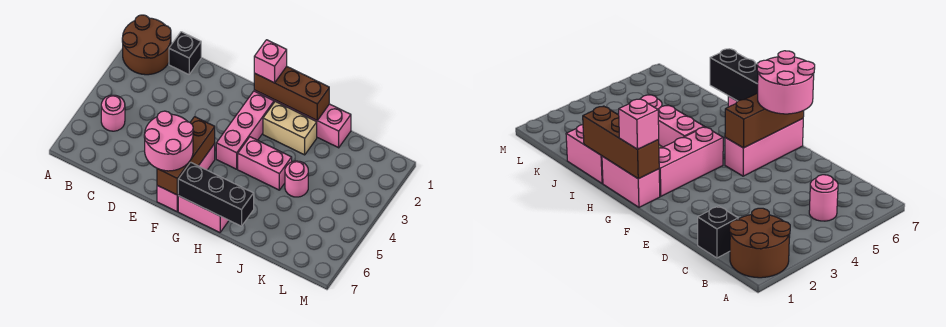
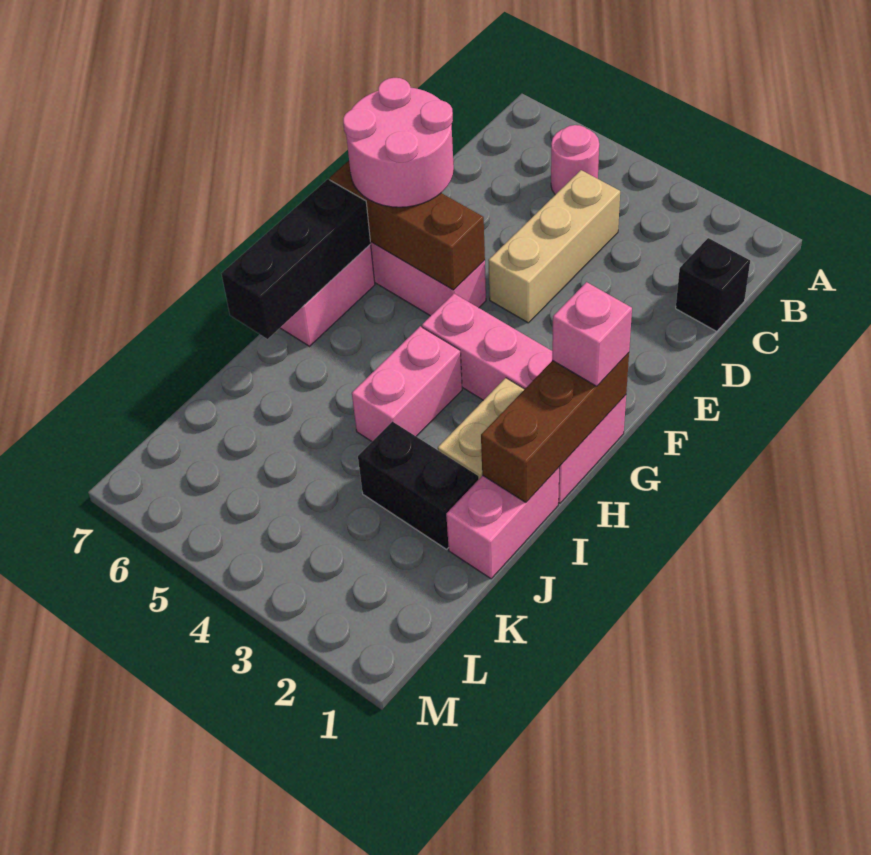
brown round brick A1:B2 level 1 -> none
none -> tan brick C4:E4 level 1
none -> black brick J2:J3 level 1
pink round brick J4 level 1 -> none

